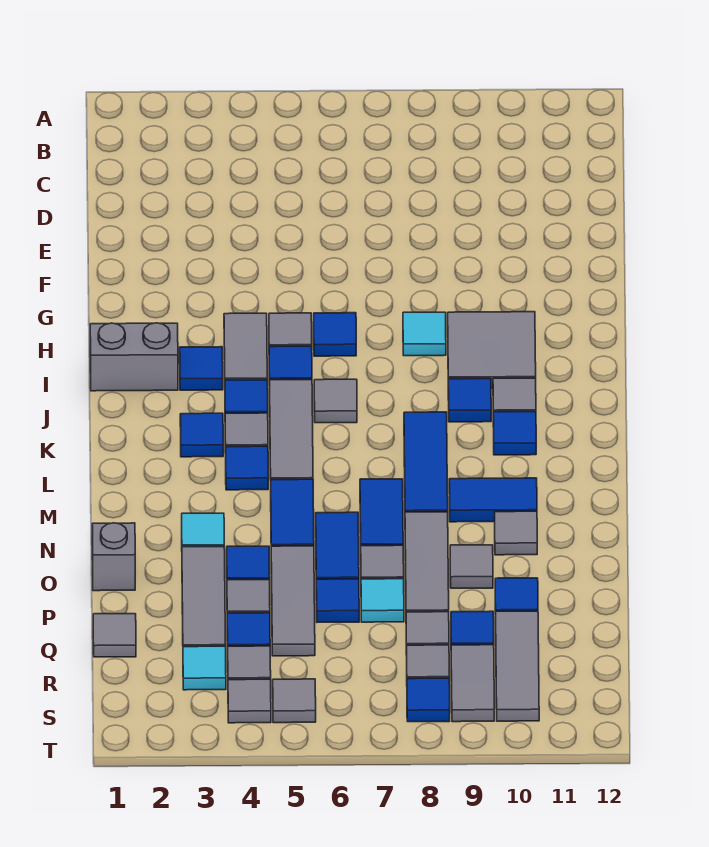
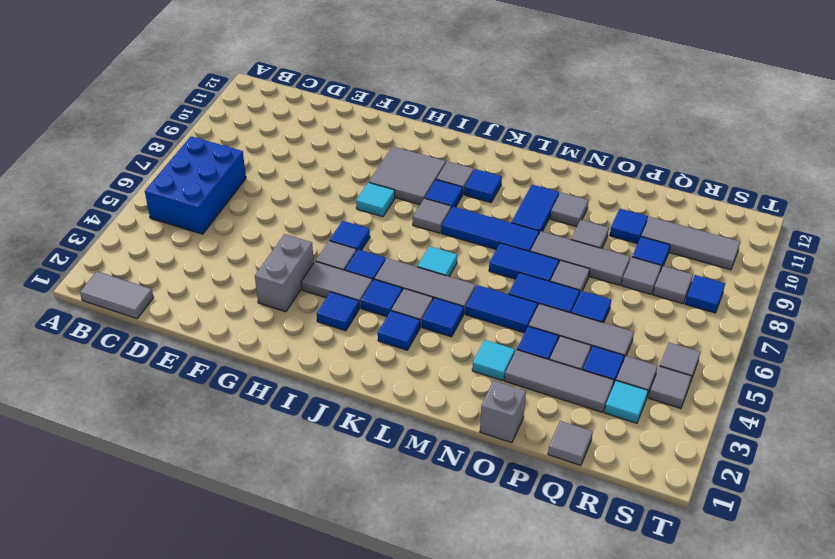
none -> blue brick B5:C7 level 1
grey brick I1:I2 level 1 -> grey brick G3:G4 level 1
grey tile J6 level 1 -> grey tile J8 level 1
cyan tile P7 level 1 -> cyan tile K6 level 1
grey tile R9:S9 level 1 -> grey tile B1:C1 level 1

